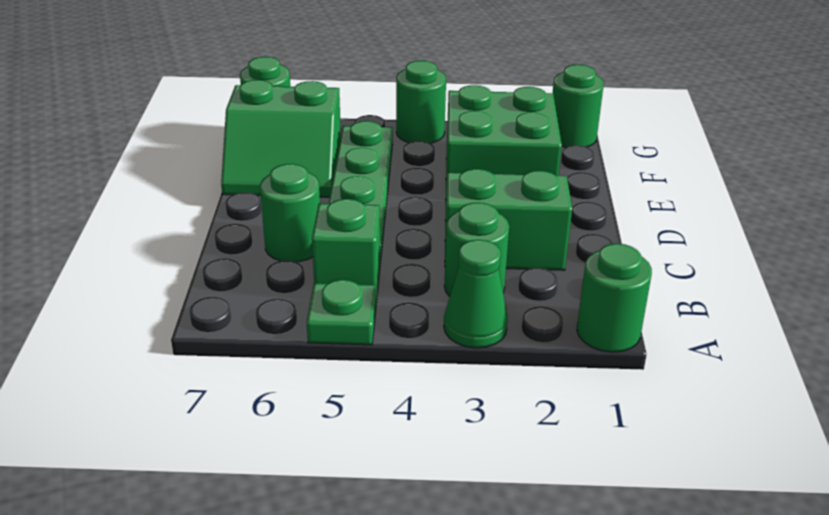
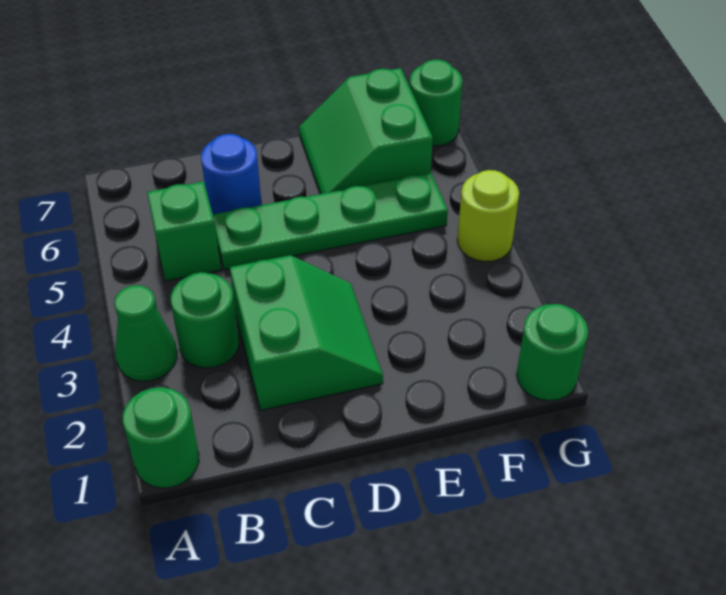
green plate A5 level 1 -> none
green round brick C6 level 1 -> blue round brick C6 level 1
green brick E2:F3 level 1 -> none
green round brick G4 level 1 -> lime round brick G4 level 1

